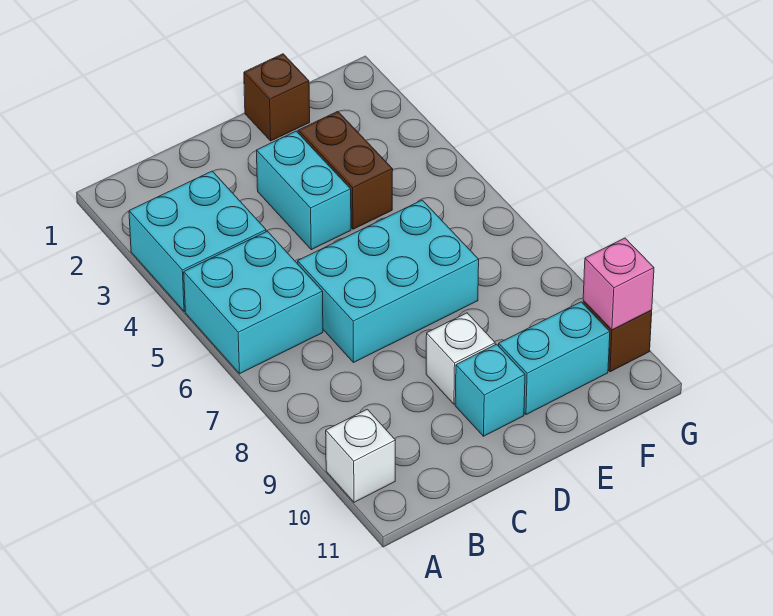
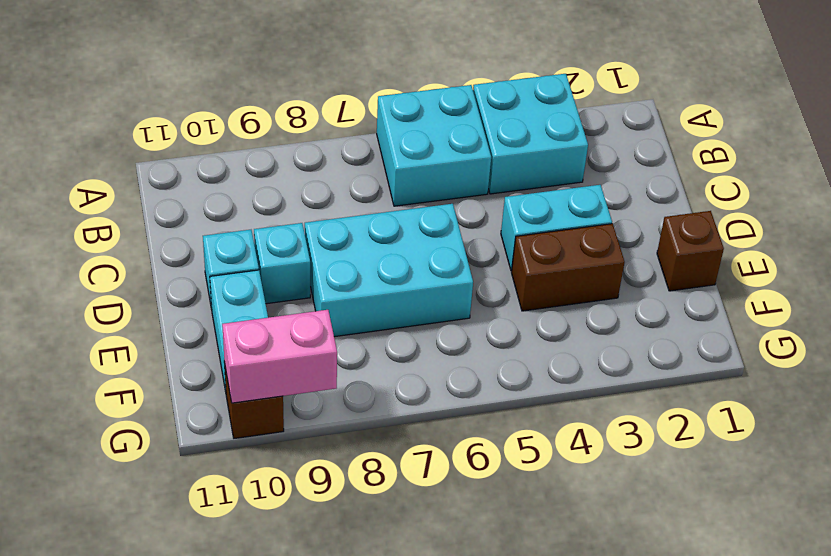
white brick A10 level 1 -> none
cyan brick C6:E7 level 1 -> cyan brick D6:E8 level 1
white brick D9 level 1 -> cyan brick D9 level 1
pink brick G10 level 2 -> pink brick G9:G10 level 2

